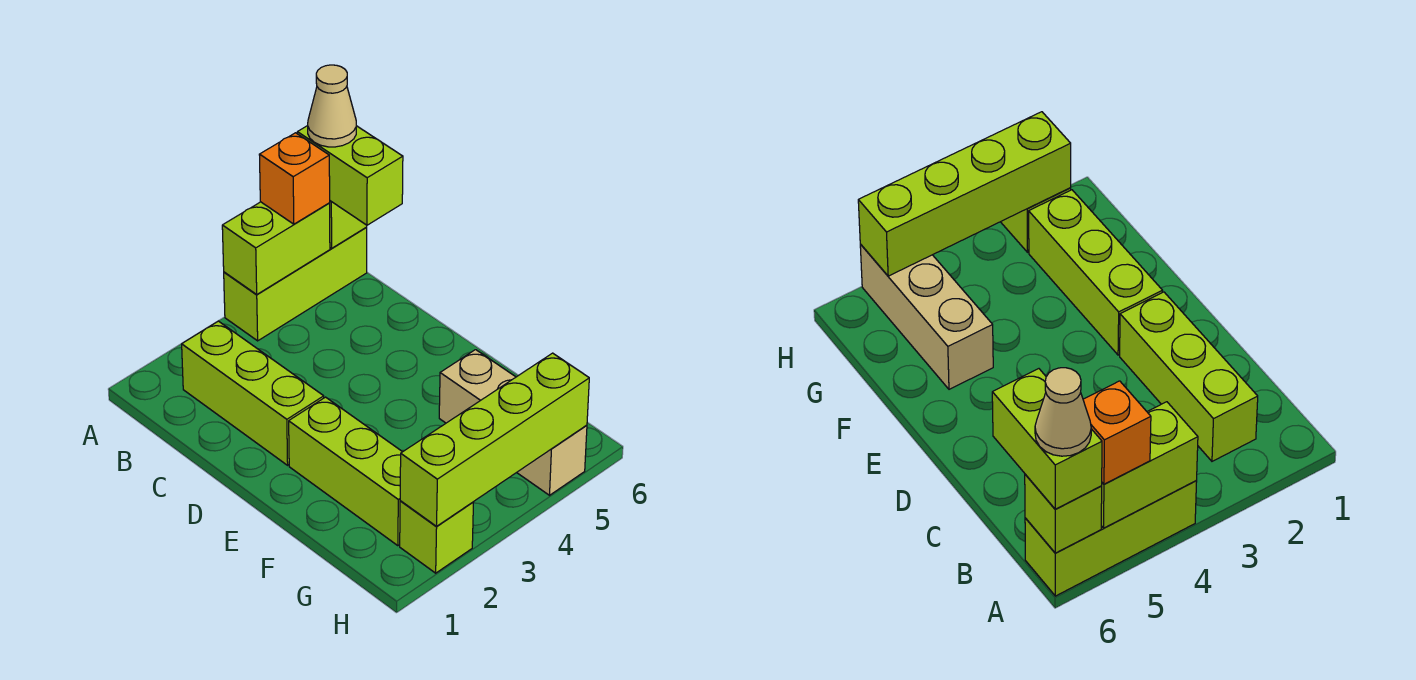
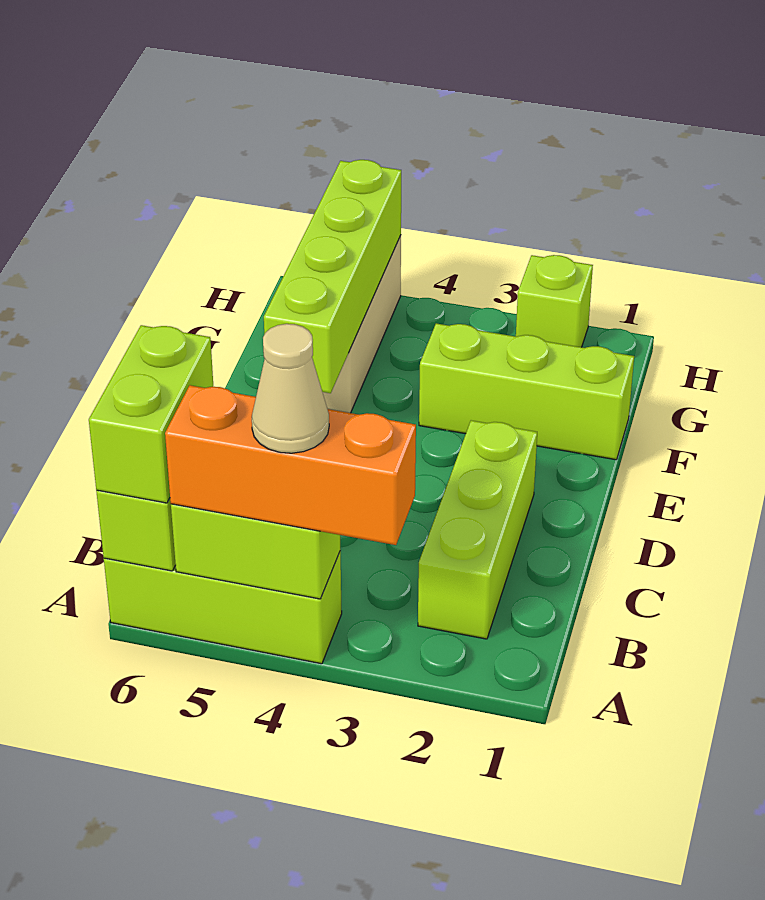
orange brick A5 level 3 -> orange brick A3:A5 level 3
tan cone A6 level 4 -> tan cone A4 level 4
lime brick E2:G2 level 1 -> lime brick F1:F3 level 1
lime brick H2:H5 level 2 -> lime brick E5:H5 level 2

